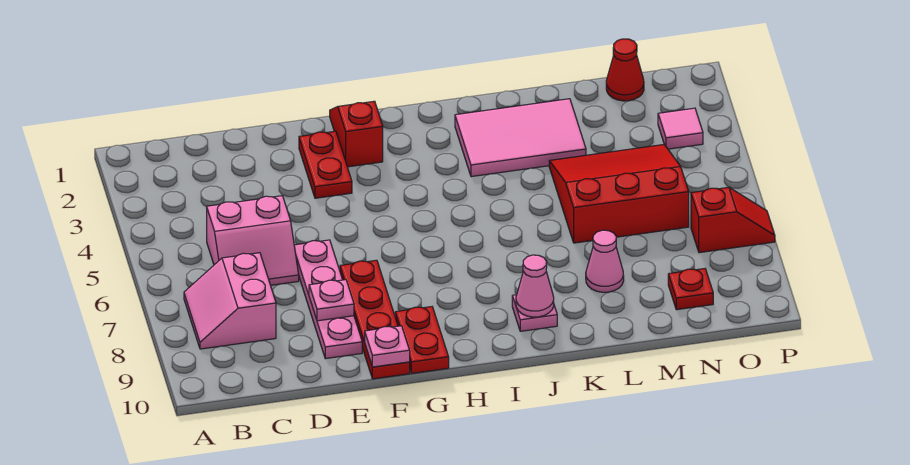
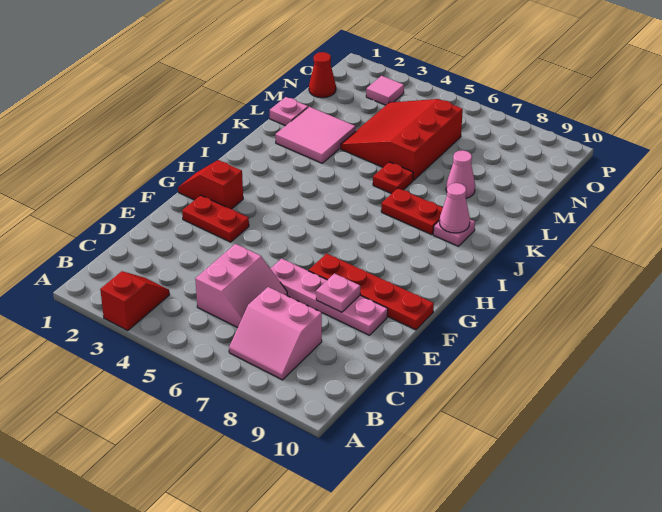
pink plate F10 level 2 -> pink plate L1 level 1
red plate G9:G10 level 1 -> red plate J7:J8 level 1
pink tile J2:L3 level 1 -> pink tile K2:L3 level 1
red plate N9 level 1 -> red plate K6 level 1
red slope O7:P7 level 1 top O -> red slope A3:B3 level 1 top A

